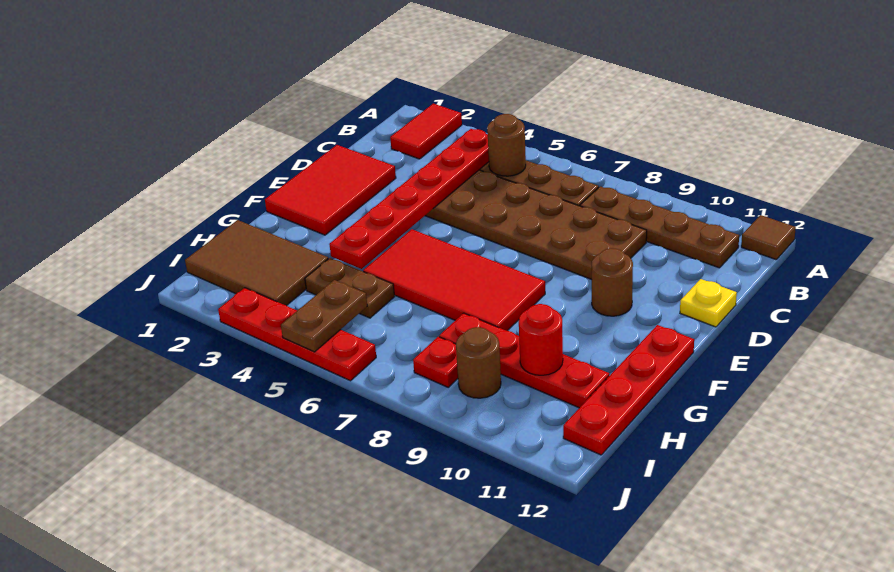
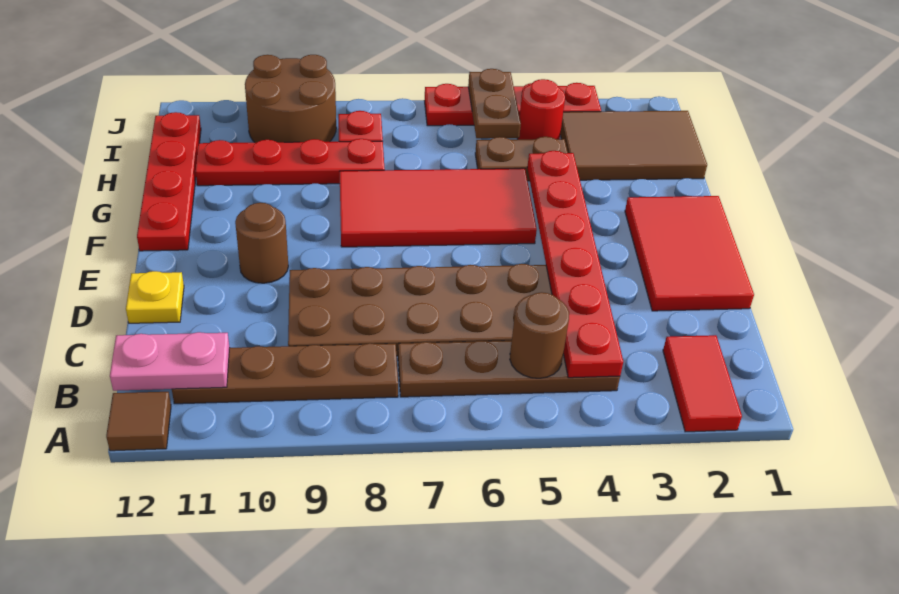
none -> pink plate B11:B12 level 2
red round brick H10 level 2 -> red round brick I4 level 1
brown round brick I9 level 1 -> brown round brick I9:J10 level 1

